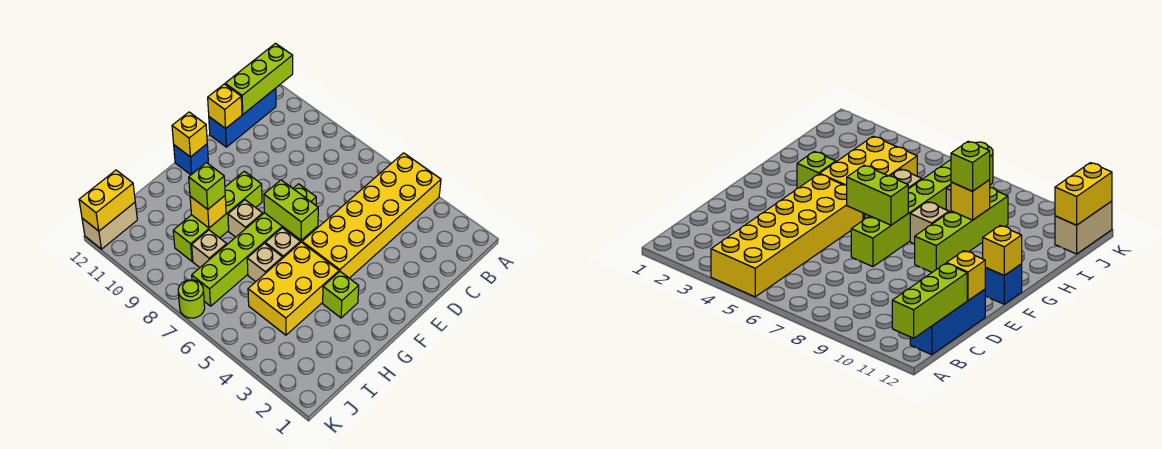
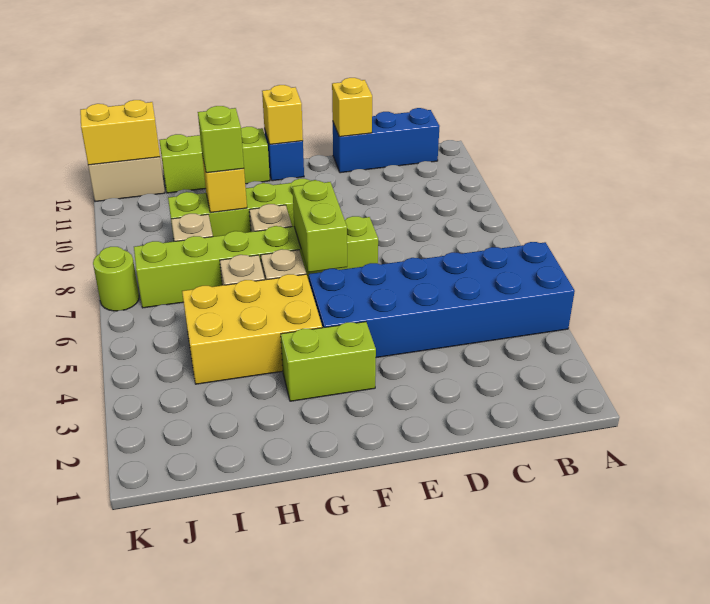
yellow brick A4:F5 level 1 -> blue brick A4:F5 level 1
lime brick A12:C12 level 2 -> lime brick G12:I12 level 1
lime brick G3 level 1 -> lime brick F3:G3 level 1

